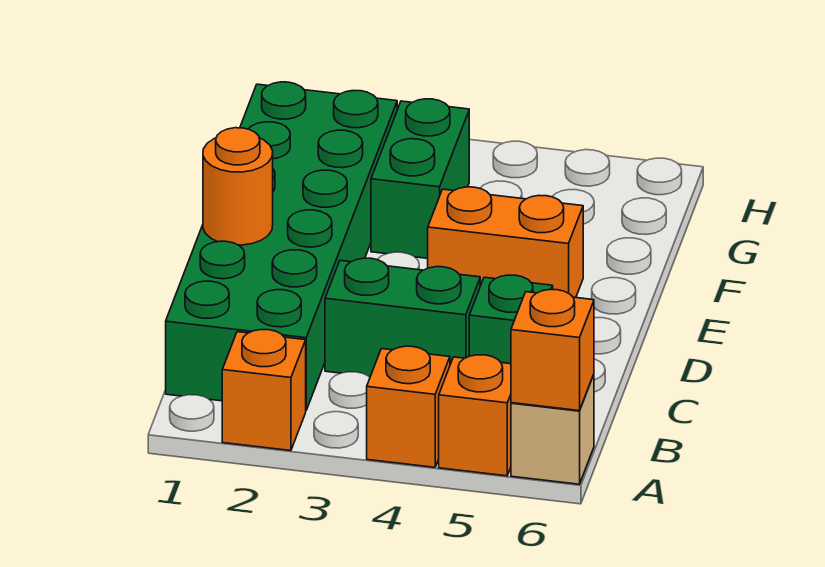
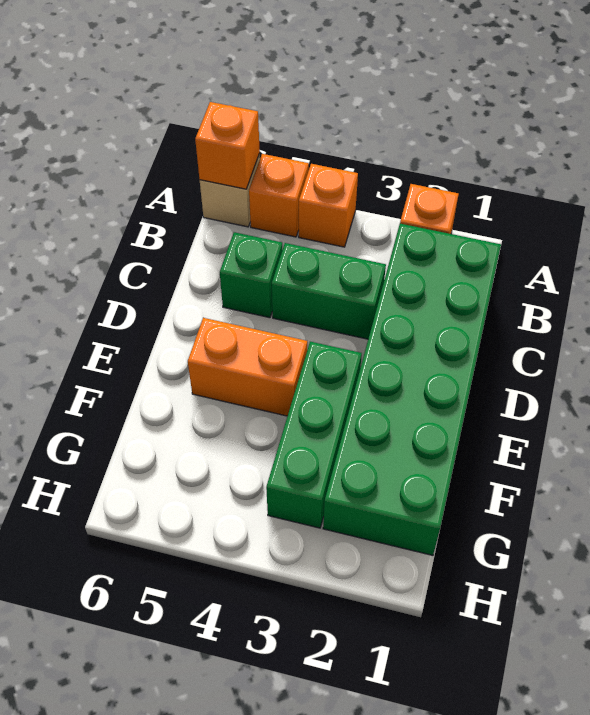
orange round brick D1 level 2 -> none
green brick F3:G3 level 1 -> green brick E3:G3 level 1

